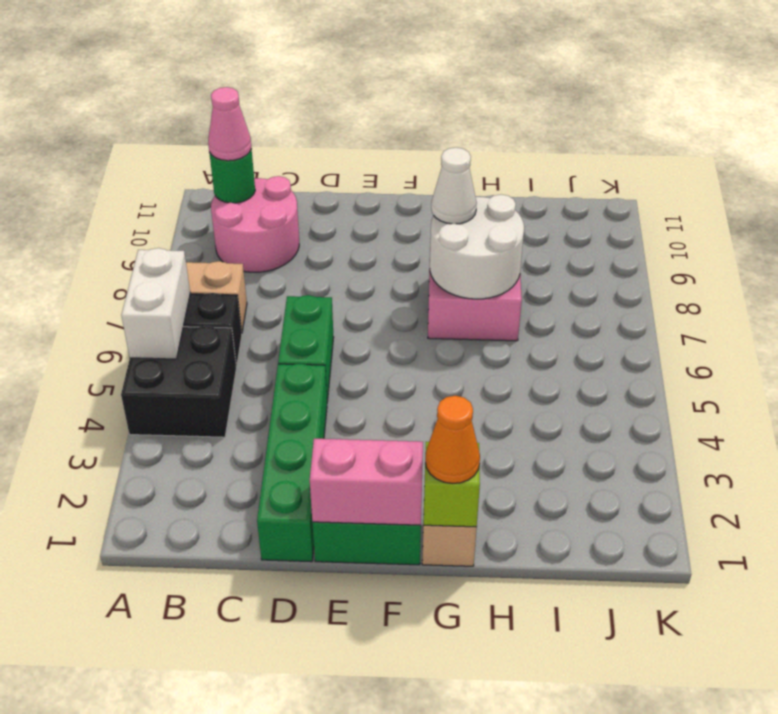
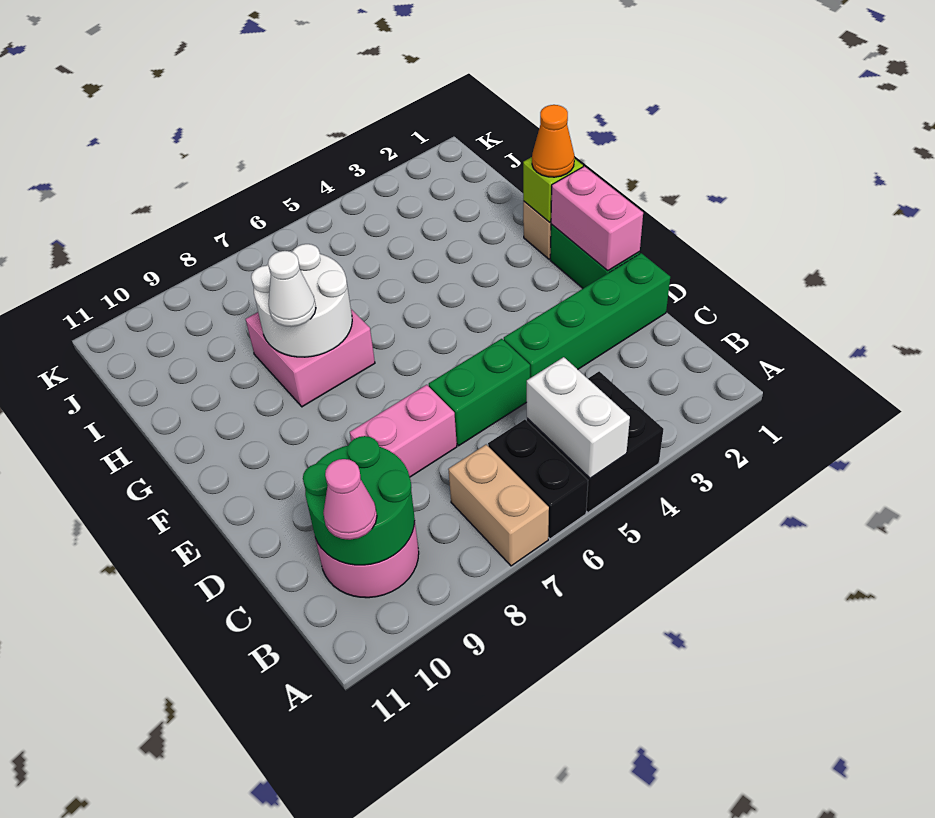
white brick A5:A6 level 2 -> white brick A5:B5 level 2
green round brick B10 level 2 -> green round brick B9:C10 level 2
none -> pink brick D7:D8 level 1

